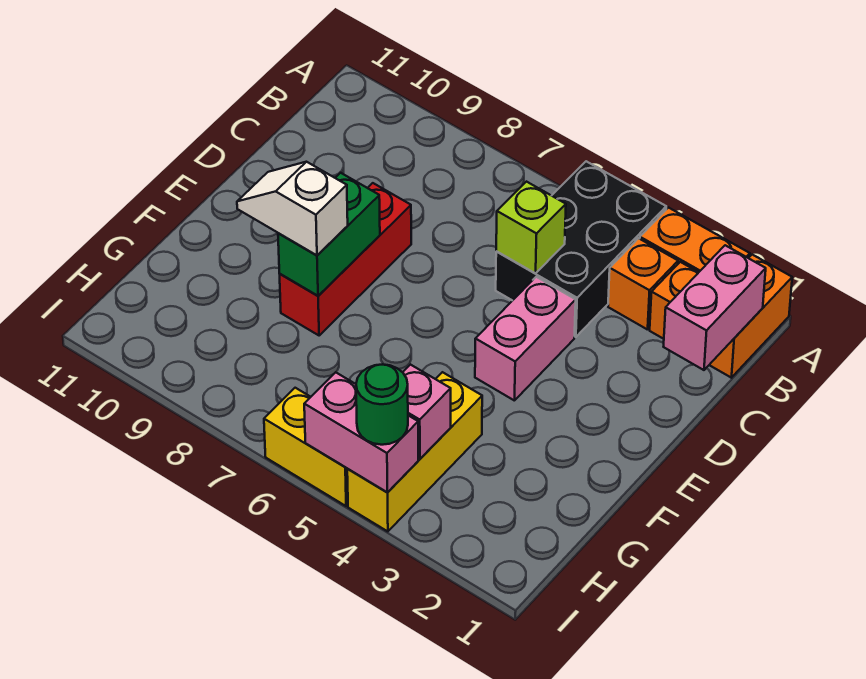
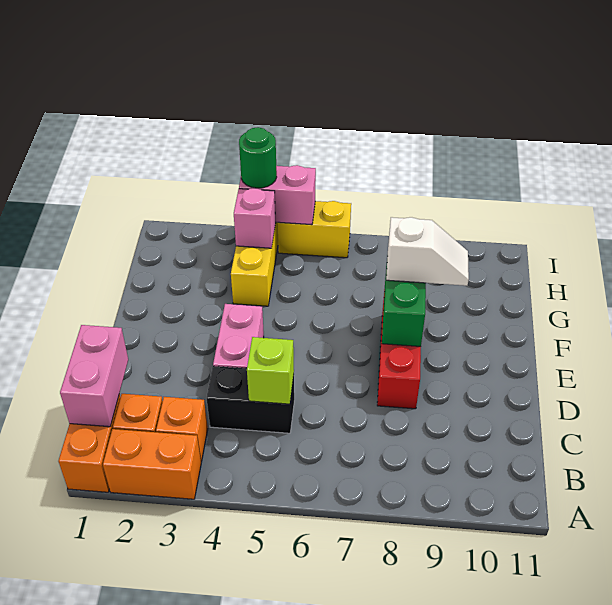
black brick A4:C5 level 1 -> black brick C4:C5 level 1

